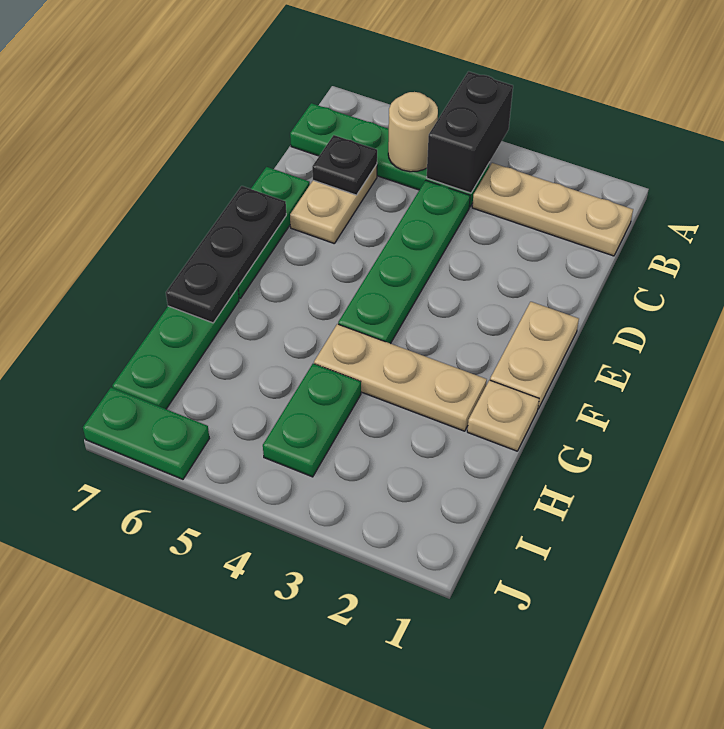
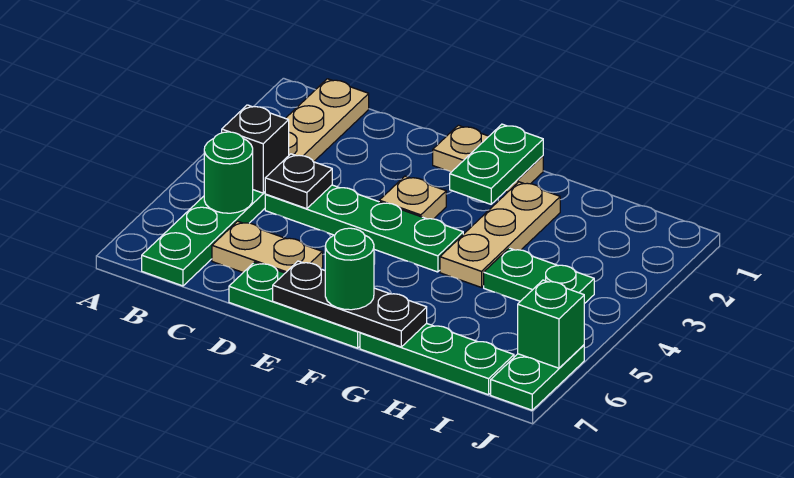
black brick A4:B4 level 2 -> black brick B4 level 2
tan round brick B5 level 2 -> green round brick B5 level 2
black plate C6 level 2 -> black plate C4 level 2
none -> green plate F1:F2 level 2
none -> green round brick F7 level 3
tan plate G1 level 1 -> tan plate E3 level 1
none -> green brick J6 level 2

